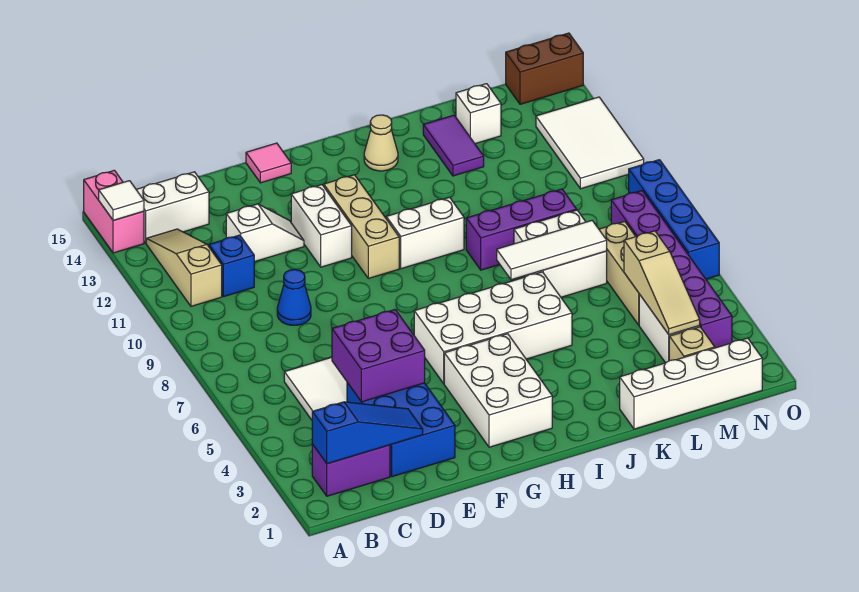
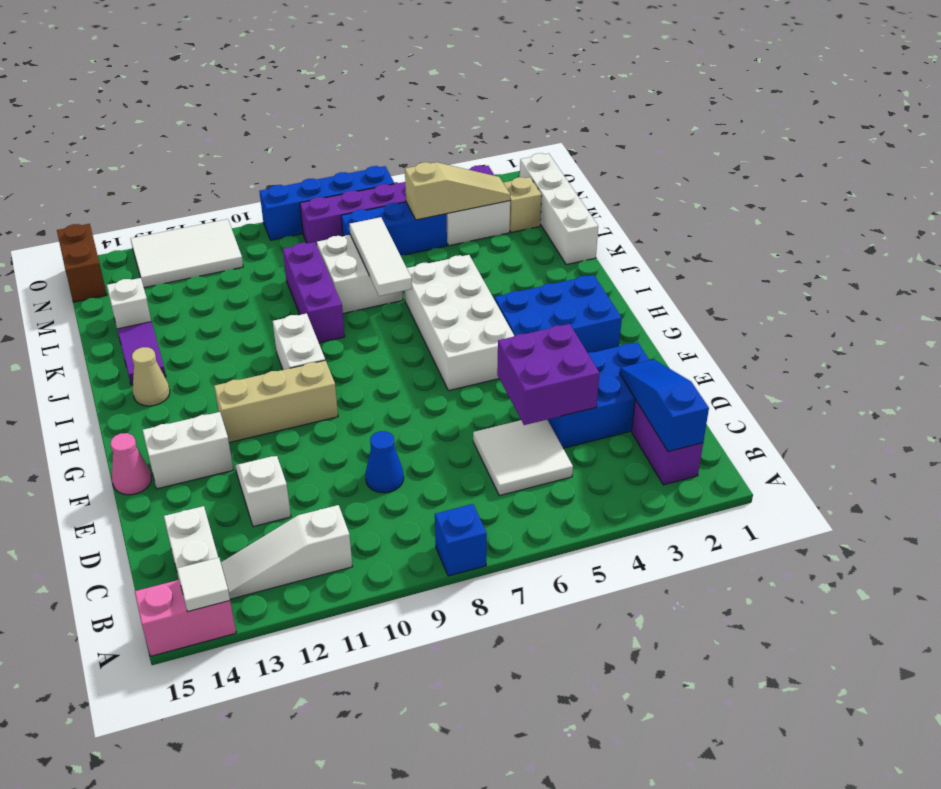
tan slope B11:B13 level 1 top 11 -> white slope B11:B13 level 1 top 11
blue brick C11 level 1 -> blue brick A8 level 1
white brick F11:F12 level 1 -> white brick F13:F14 level 1
pink tile F15 level 1 -> pink cone F15 level 1
white brick G2:H4 level 1 -> blue brick G2:H4 level 1
purple tile K13:K14 level 1 -> purple tile J14:K14 level 1
tan brick M5:M7 level 1 -> blue brick M5:M7 level 1

